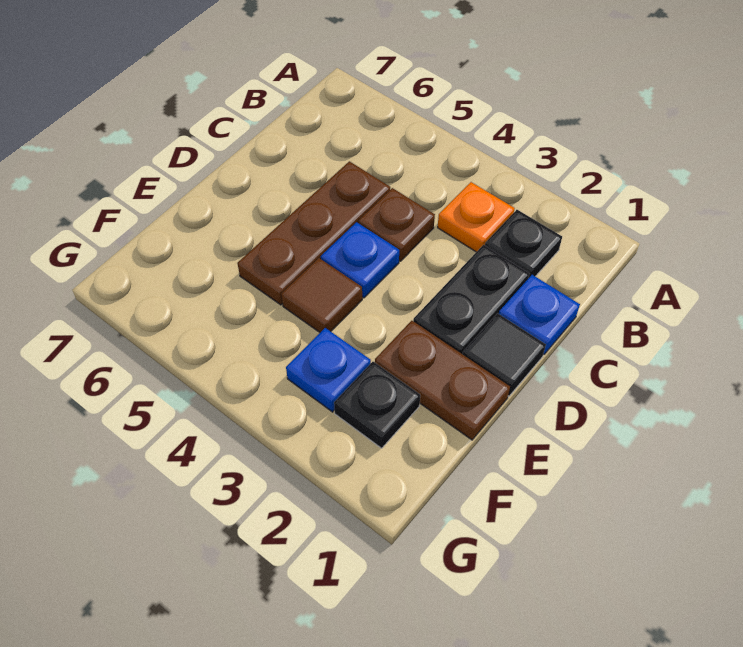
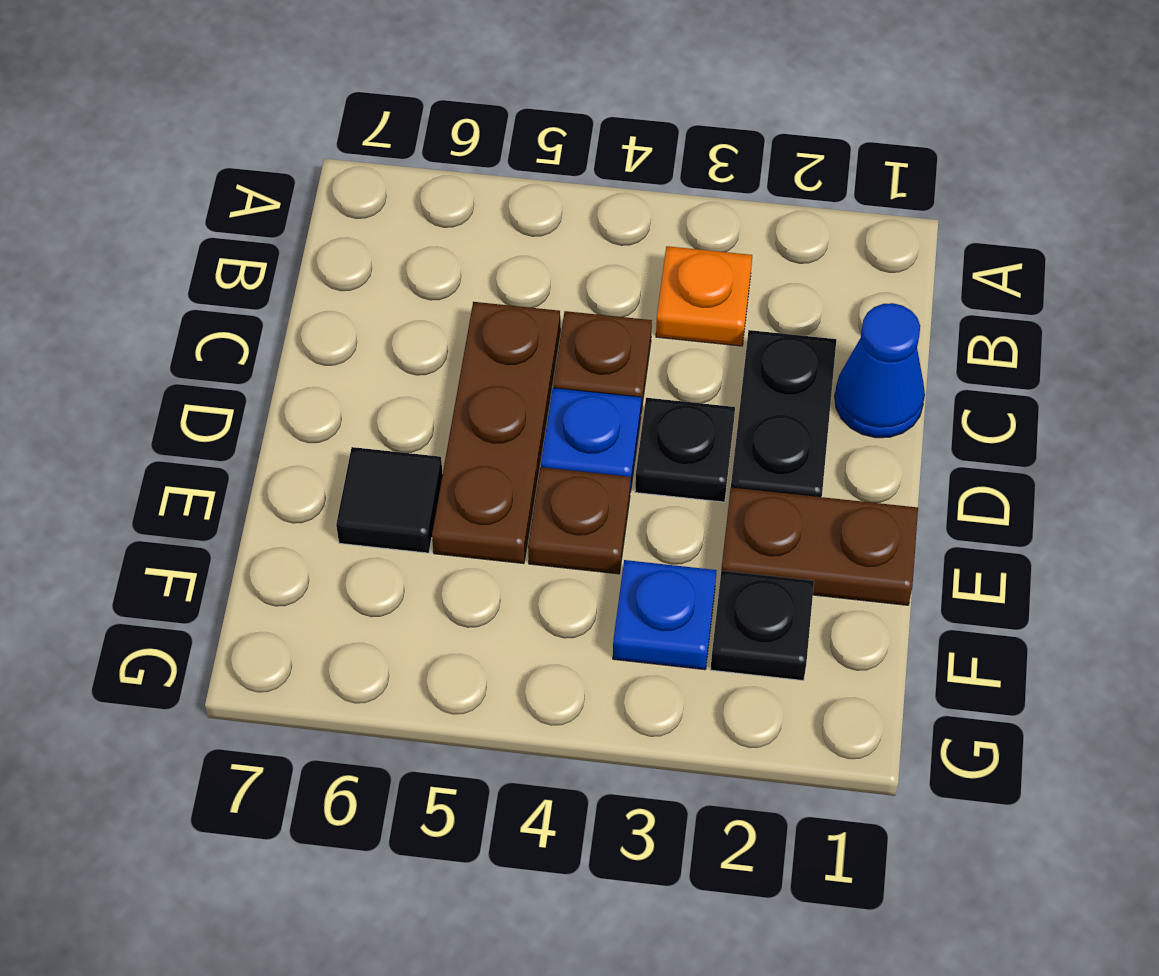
black plate B2 level 1 -> black plate D3 level 1
blue plate C1 level 1 -> blue cone C1 level 1
black tile D1 level 1 -> black tile E6 level 1
brown tile E4 level 1 -> brown plate E4 level 1

